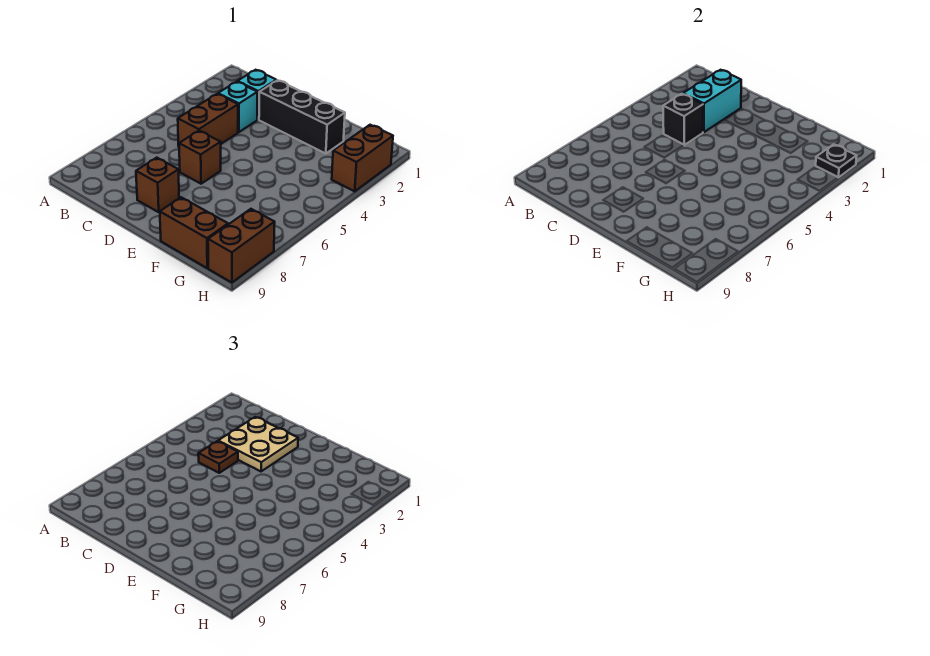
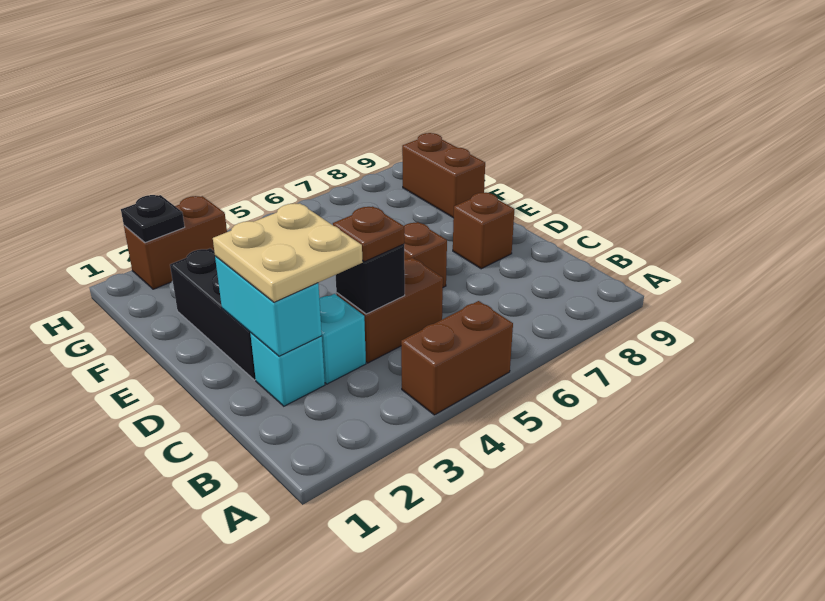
cyan brick C2:C3 level 2 -> cyan brick C2:D2 level 2
brown brick H8:H9 level 1 -> brown brick A4:A5 level 1

